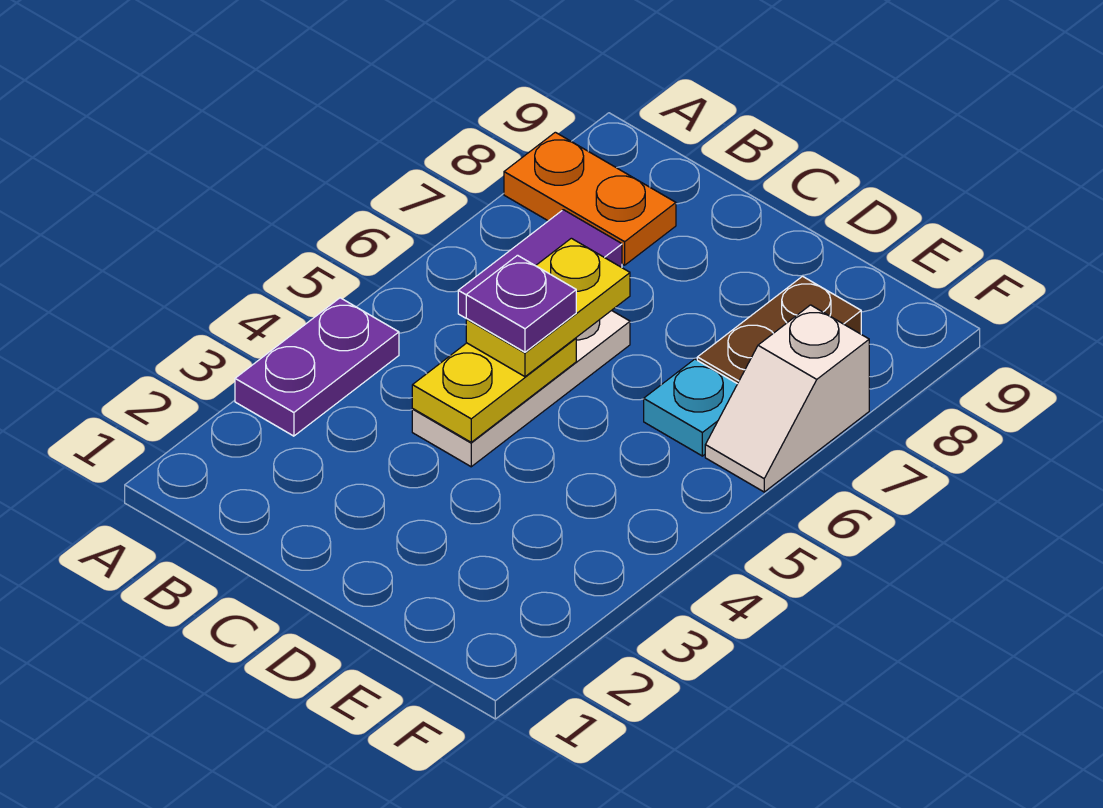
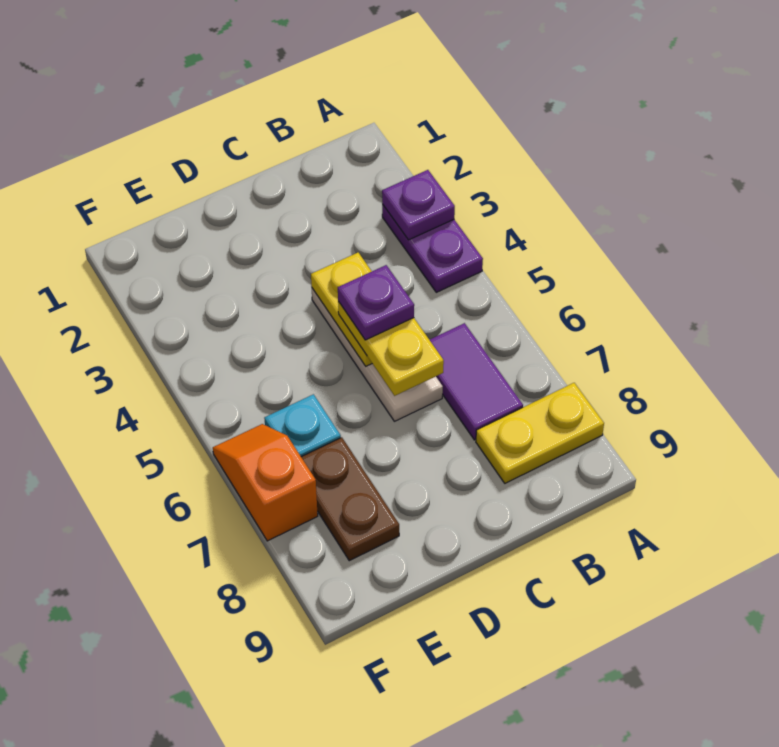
none -> purple plate A3 level 2
orange plate A8:B8 level 1 -> yellow plate A8:B8 level 1
white slope F6:F7 level 1 top 7 -> orange slope F6:F7 level 1 top 7

